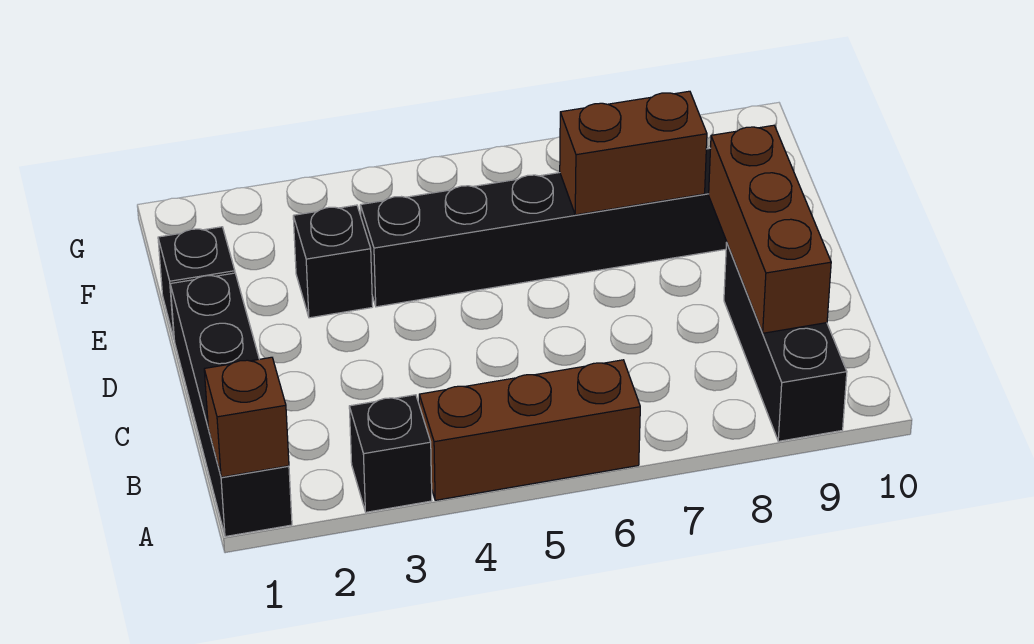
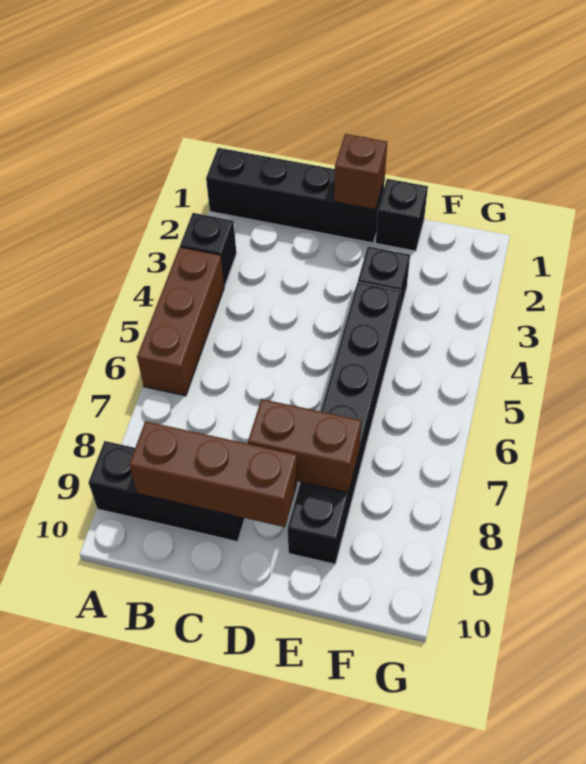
brown brick A1 level 2 -> brown brick D1 level 2
brown brick E7:E8 level 2 -> brown brick D8:E8 level 2

